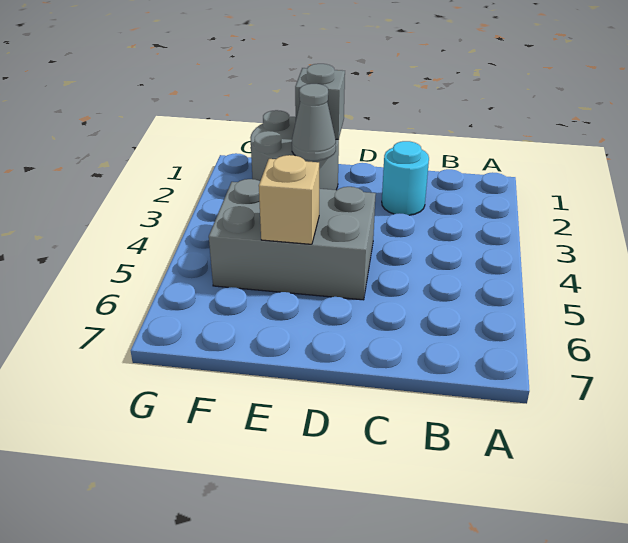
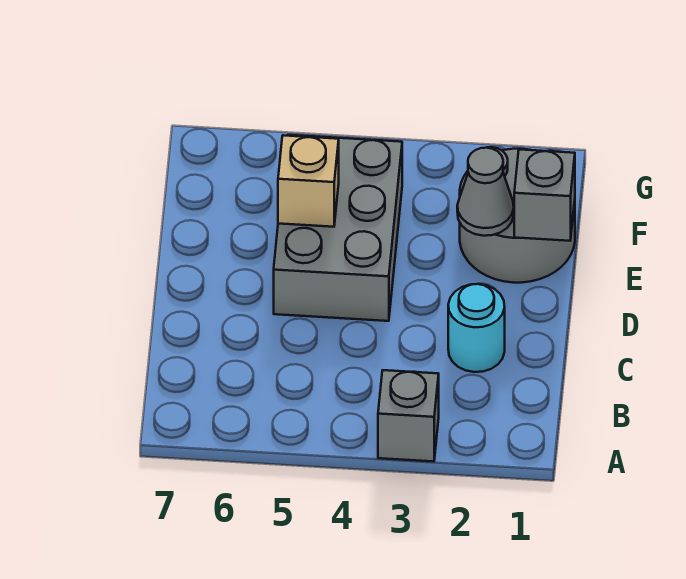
none -> grey brick A3 level 1

